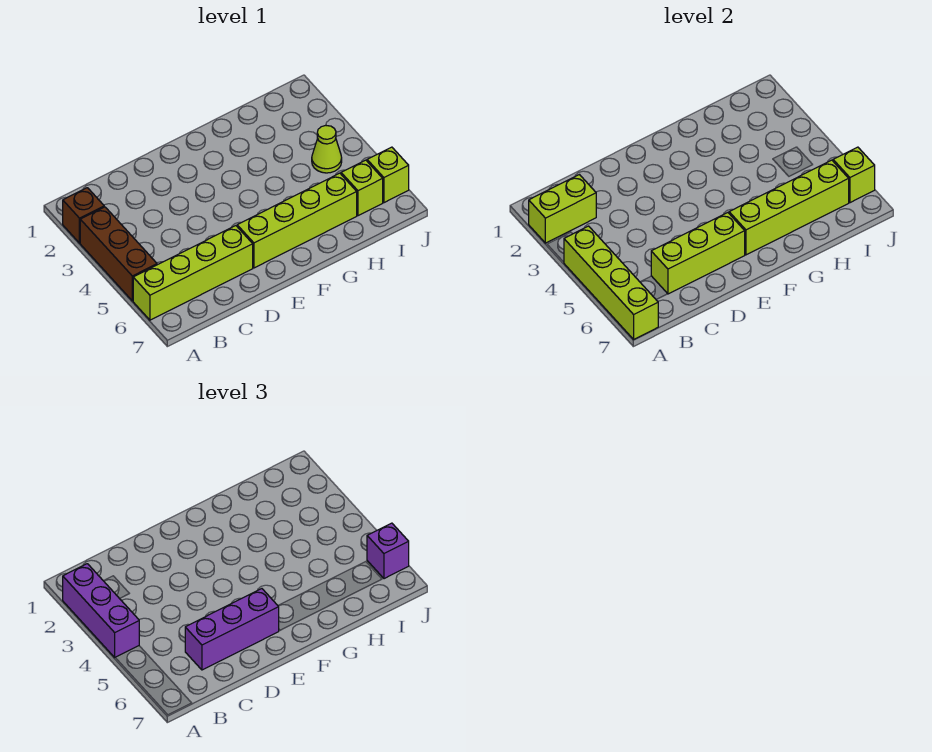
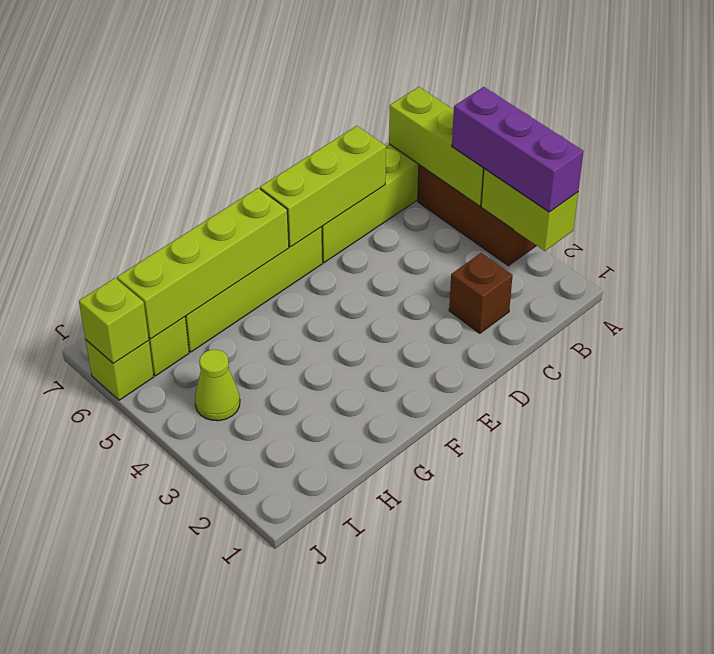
brown brick A2 level 1 -> brown brick C2 level 1
lime brick A2:B2 level 2 -> lime brick A2:A3 level 2
lime brick A4:A7 level 2 -> lime brick A4:A6 level 2
purple brick C6:E6 level 3 -> none
purple brick J6 level 3 -> none

